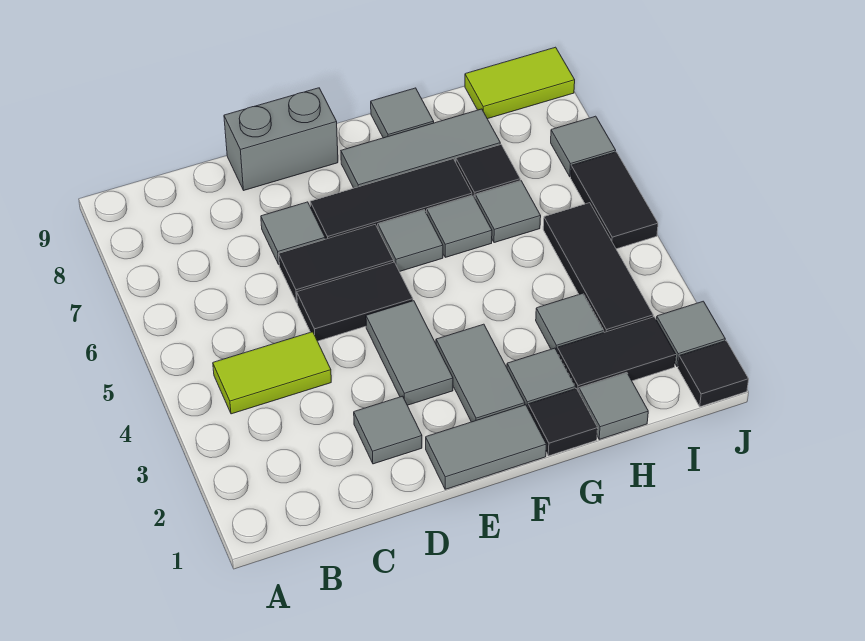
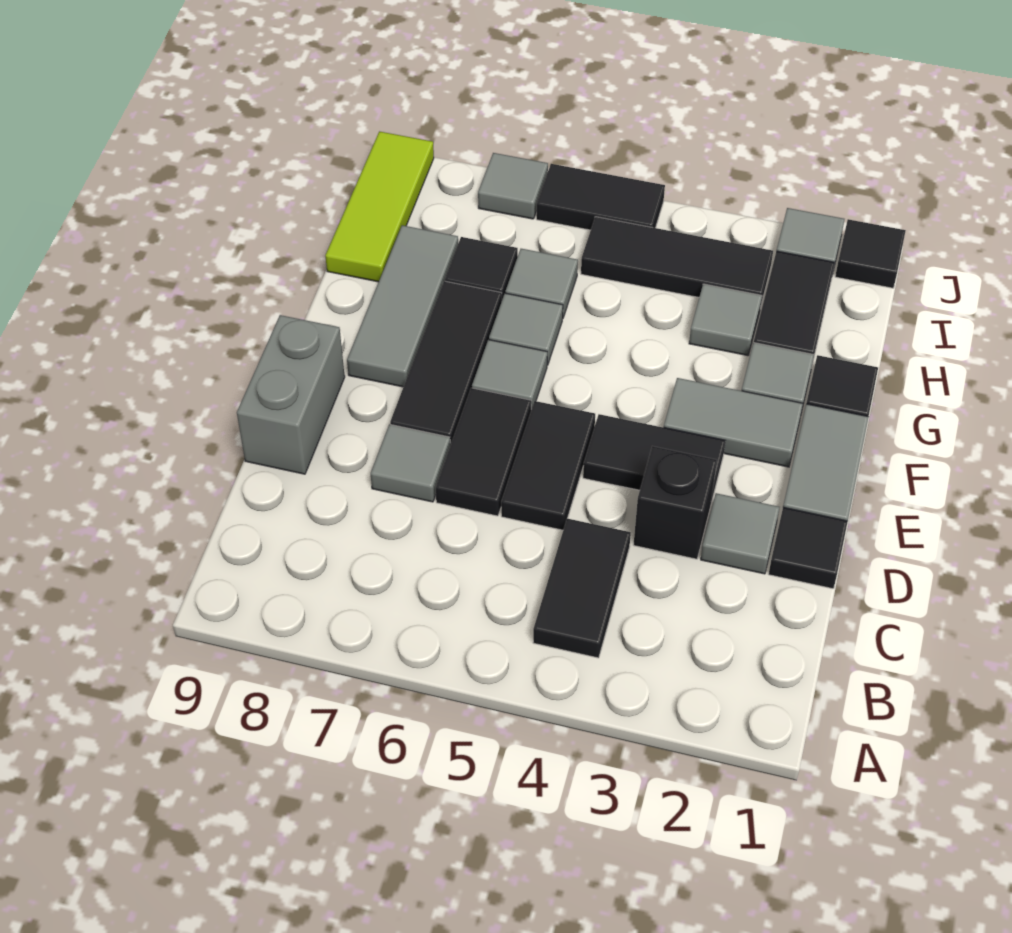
lime tile B4:C4 level 1 -> black tile B4:C4 level 1
none -> black tile D1 level 1
none -> black brick D3 level 1
grey tile E3:E4 level 1 -> black tile E3:E4 level 1
grey tile G9 level 1 -> none
grey tile H1 level 1 -> none
lime tile I9:J9 level 1 -> lime tile H9:J9 level 1

